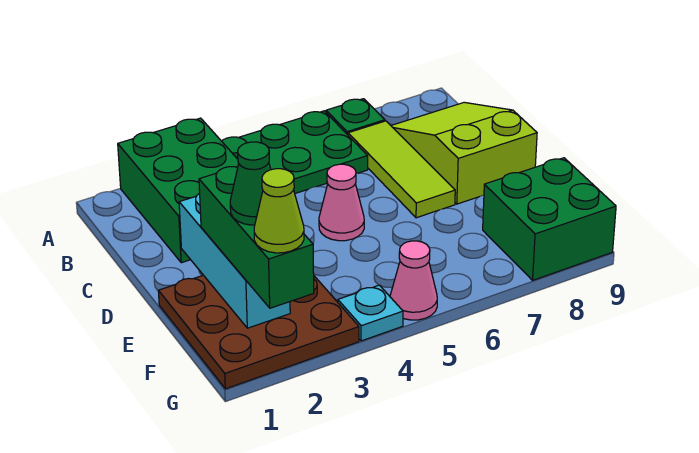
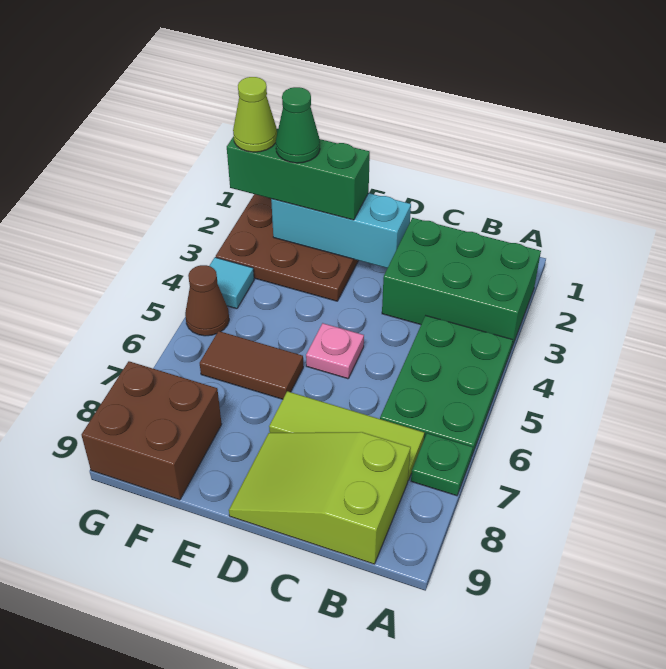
lime slope B8:D9 level 1 top D -> lime slope B8:D9 level 1 top B
pink cone D5 level 1 -> pink plate D5 level 1
none -> brown tile E6:F6 level 1
green brick F8:G9 level 1 -> brown brick F8:G9 level 1
cyan plate G4 level 1 -> cyan tile G4 level 1
pink cone G5 level 1 -> brown cone G5 level 1

